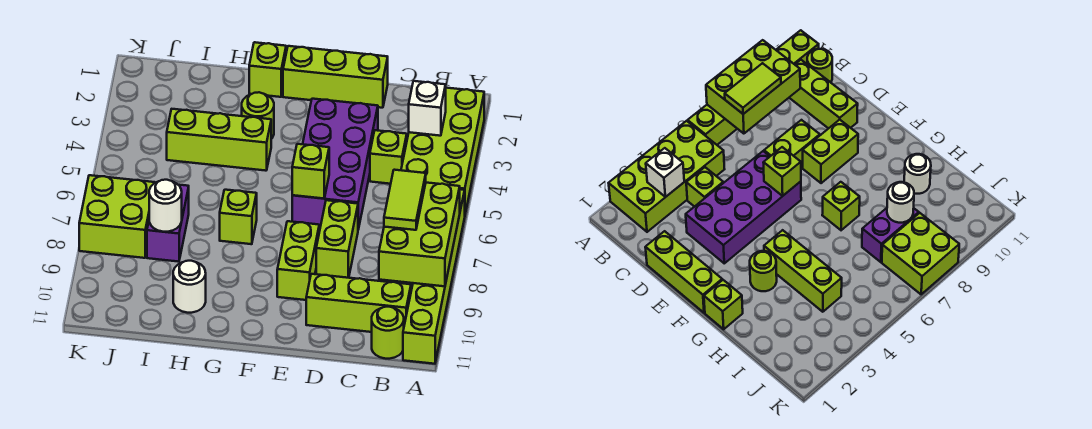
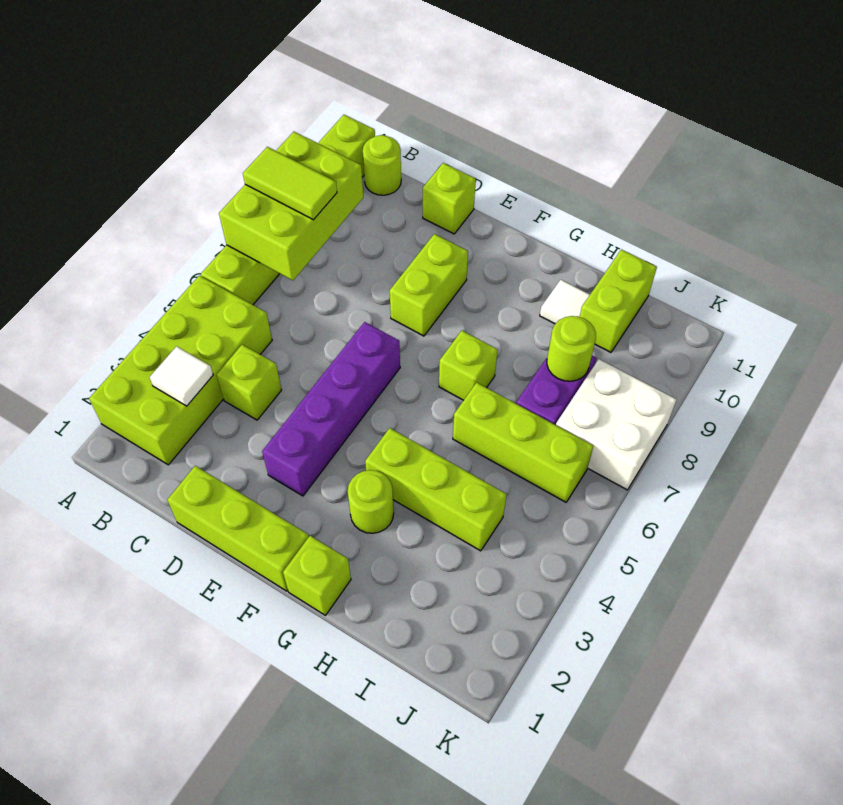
white brick B3 level 2 -> white tile B3 level 2
lime tile B7:B8 level 3 -> lime tile A8:B8 level 3
lime brick B10:D10 level 1 -> lime brick H6:J6 level 1
purple brick D3:E6 level 1 -> purple brick E3:E6 level 1
lime brick D7:D8 level 1 -> lime brick I10:I11 level 1
lime brick E6 level 2 -> lime brick D11 level 1
white round brick H10 level 1 -> white tile H10 level 1
white round brick I8 level 2 -> lime round brick I8 level 2
lime brick J7:K8 level 1 -> white brick J7:K8 level 1

